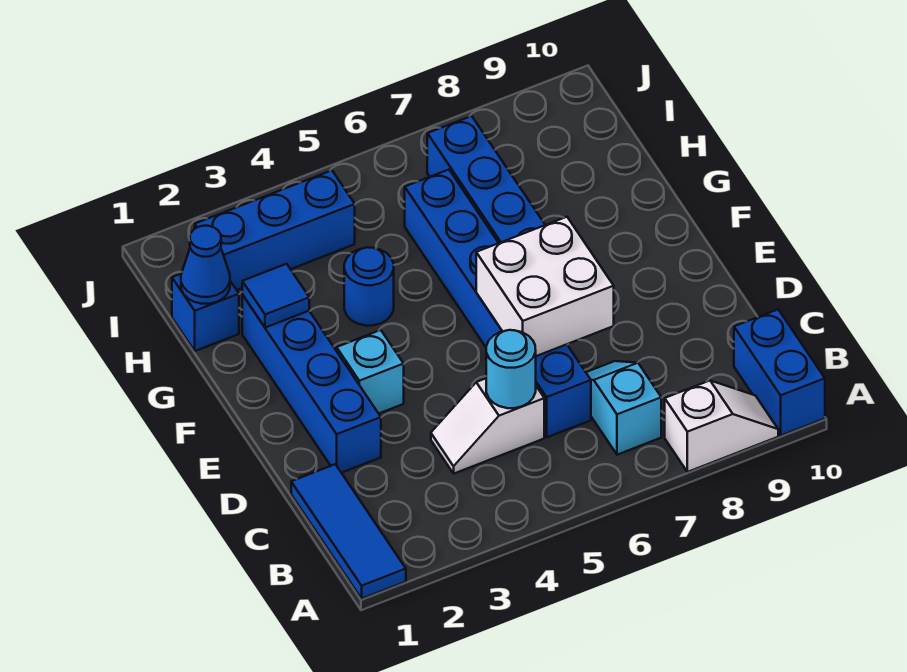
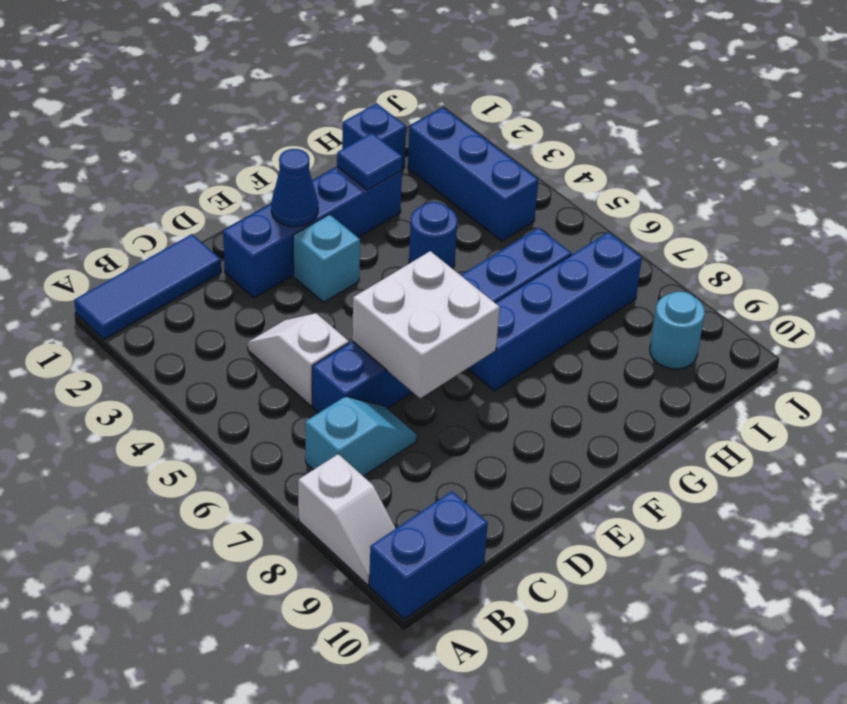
cyan round brick C5 level 2 -> cyan round brick I9 level 1
blue cone H1 level 2 -> blue cone E2 level 2

